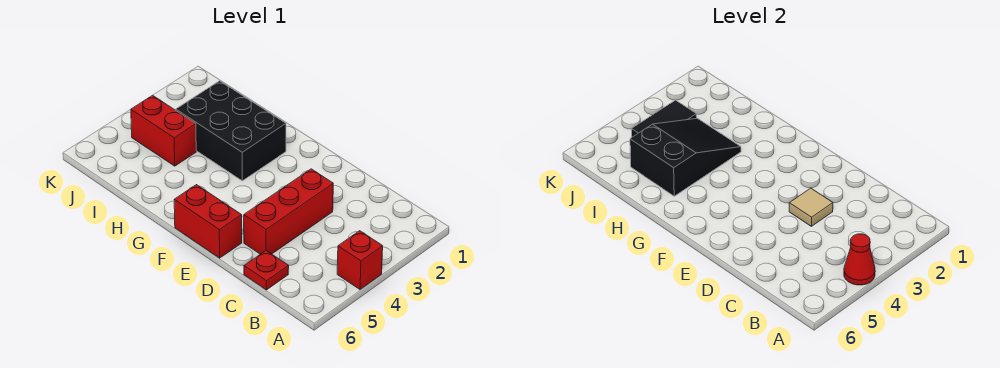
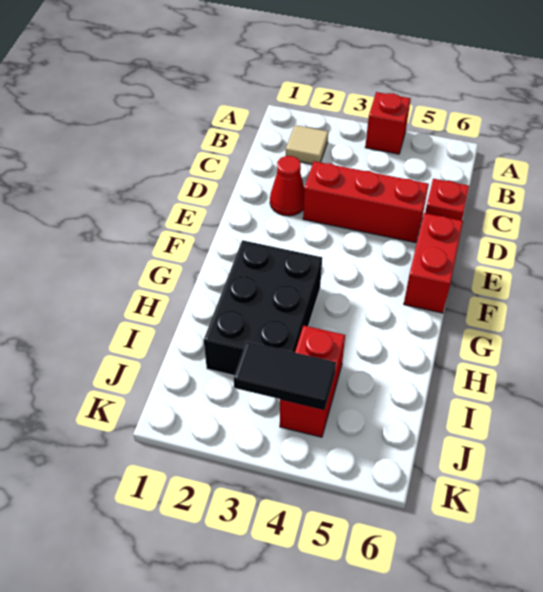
red cone A4 level 2 -> red cone D2 level 1
tan tile D3 level 2 -> tan tile B2 level 1
black slope H3:I5 level 2 top 5 -> none

